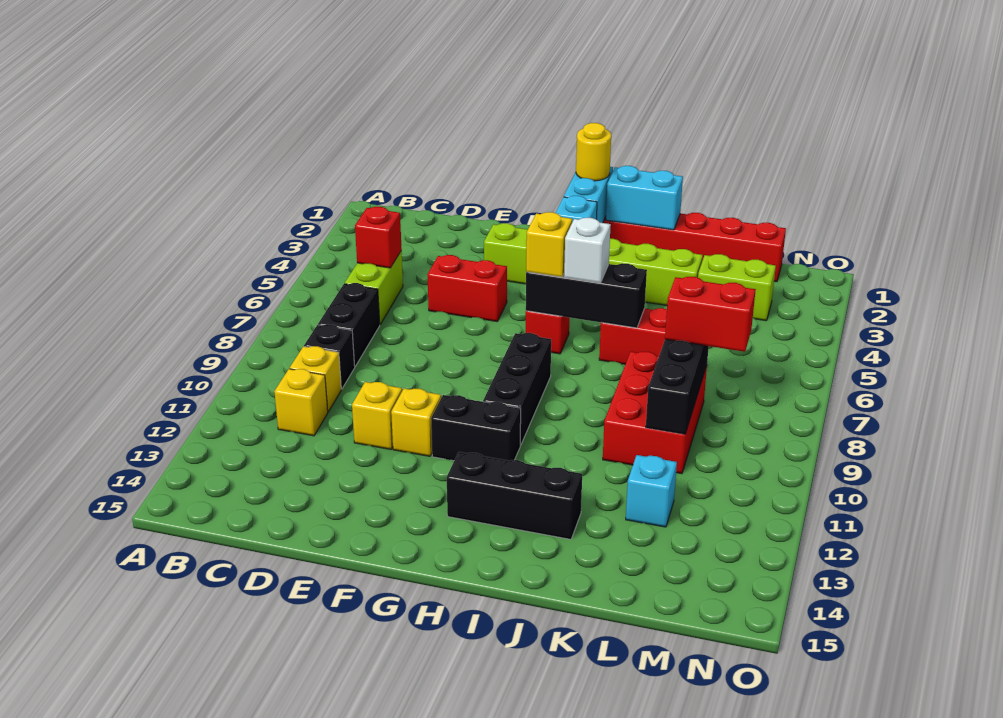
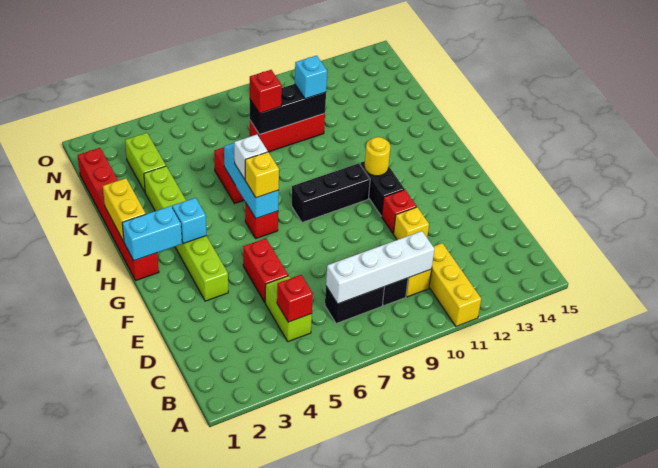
lime brick C5:C6 level 1 -> lime brick C5:D5 level 1
none -> white brick C7:C10 level 2
yellow brick C11 level 1 -> yellow brick A11:C11 level 1
yellow brick F11 level 1 -> red brick F11 level 1
yellow round brick H1 level 3 -> yellow round brick H11 level 2
black brick H6:J6 level 2 -> cyan brick H6:J6 level 2
black brick H13:J13 level 1 -> none
cyan brick I1:J1 level 2 -> yellow brick I1:J1 level 2
red brick K8:L10 level 1 -> red brick L8:L10 level 1
red brick L8:M8 level 3 -> red brick L8 level 3
cyan brick L12 level 1 -> cyan brick L10 level 3

